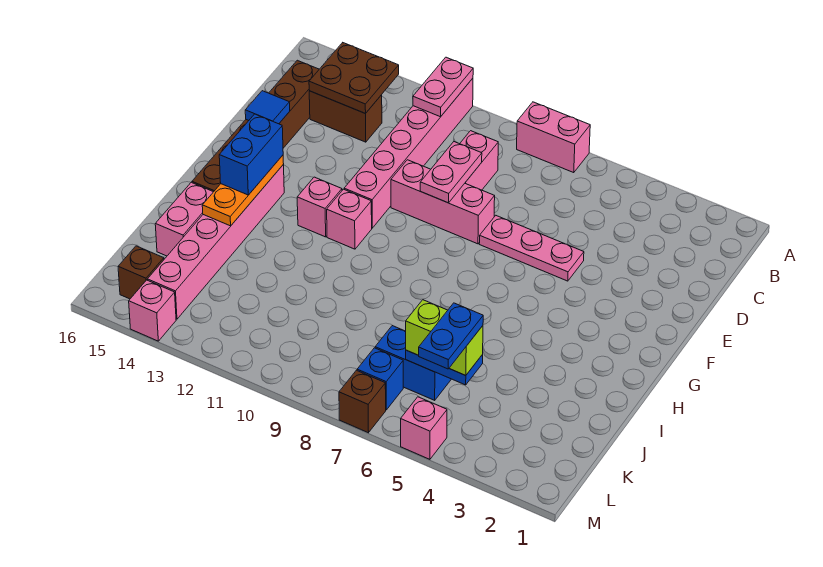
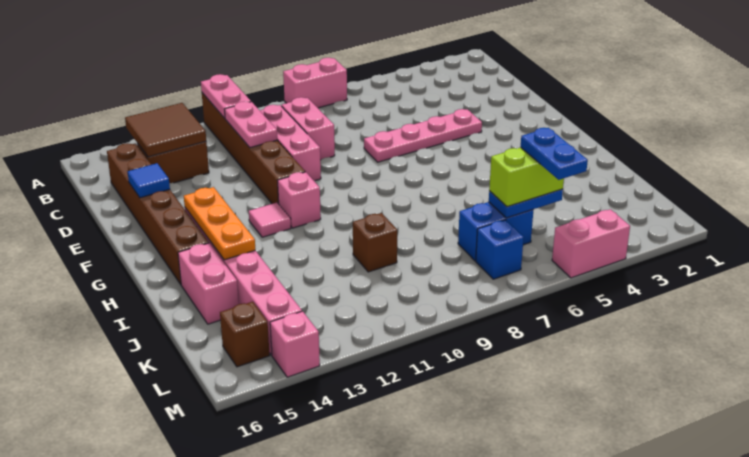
pink brick A11:F11 level 1 -> brown brick A11:F11 level 1
brown plate B13:C14 level 2 -> brown tile B13:C14 level 2
pink plate D9:E9 level 2 -> pink plate C11:D11 level 2
pink plate E5:E7 level 1 -> pink plate E4:E7 level 1
pink brick E8:E10 level 1 -> pink brick C10:E10 level 1
pink brick G12 level 1 -> pink tile G12 level 1
blue brick G14:H14 level 3 -> none
pink brick M5 level 1 -> pink brick M4:M5 level 1
brown brick M7 level 1 -> brown brick J10 level 1

